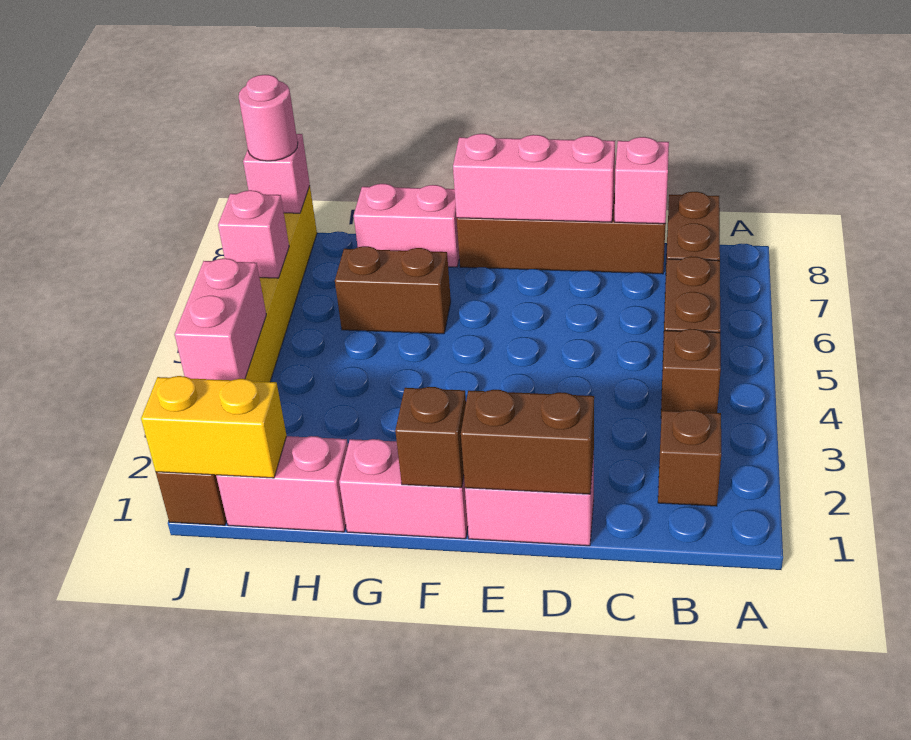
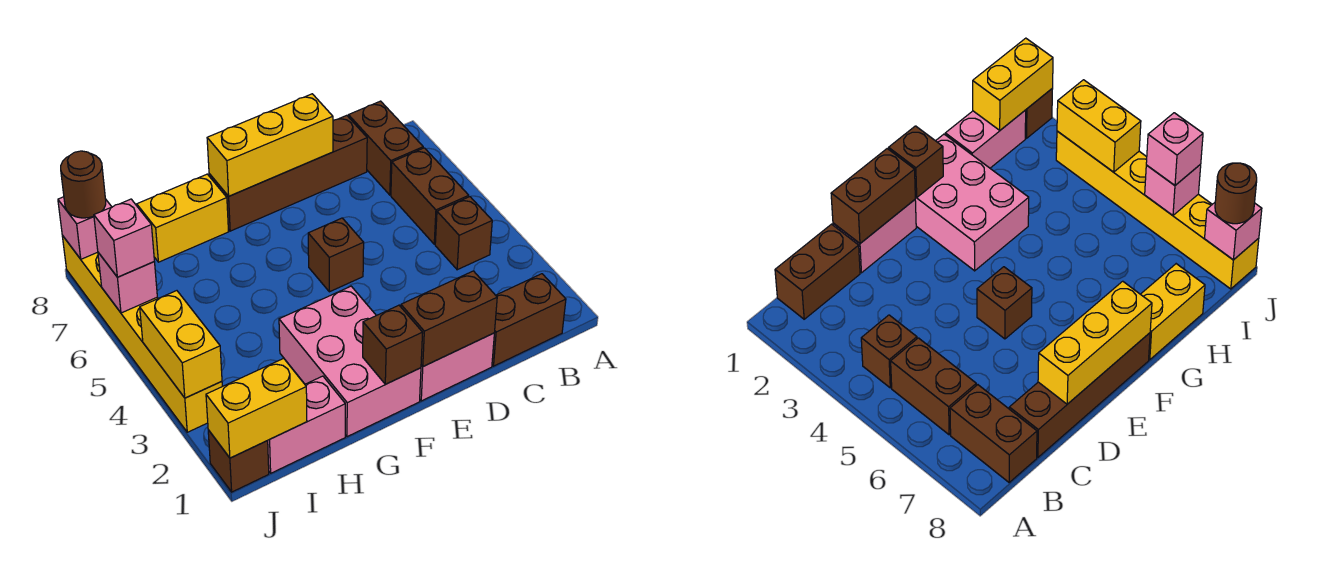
brown brick B2 level 1 -> brown brick E5 level 1
pink brick C8 level 2 -> pink brick J6 level 3
pink brick D8:F8 level 2 -> yellow brick D8:F8 level 2
pink brick F1:G1 level 1 -> pink brick F1:G3 level 1
brown brick G6:H6 level 1 -> brown brick B1:C1 level 1
pink brick G8:H8 level 1 -> yellow brick G8:H8 level 1
pink brick J3:J4 level 2 -> yellow brick J3:J4 level 2
pink round brick J8 level 3 -> brown round brick J8 level 3

